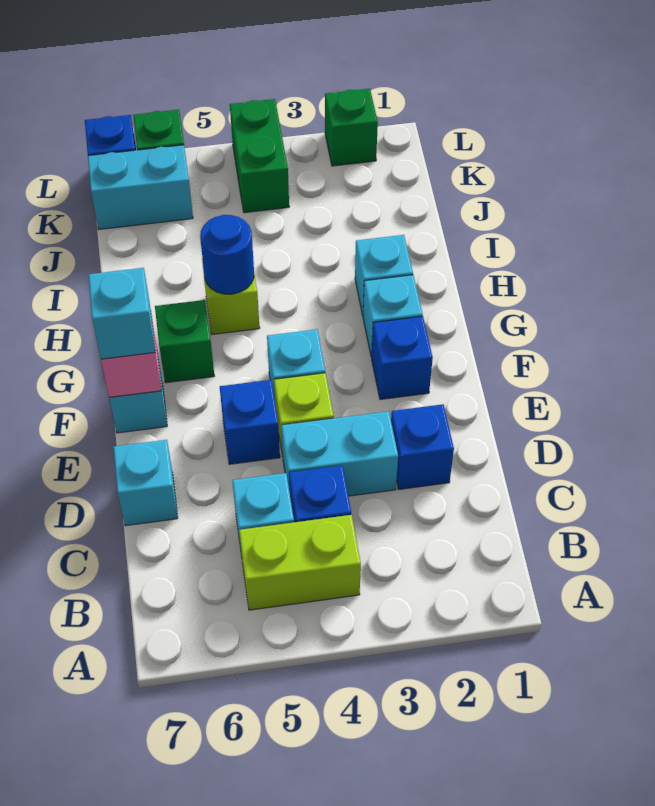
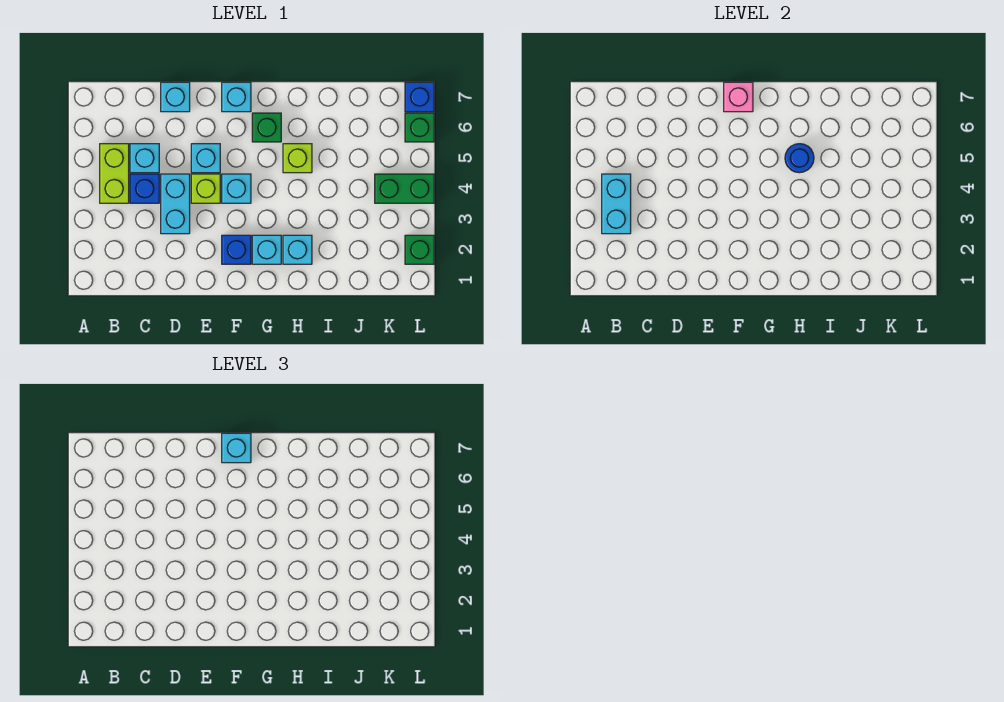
blue brick D2 level 1 -> none
blue brick E5 level 1 -> cyan brick E5 level 1
cyan brick K6:K7 level 1 -> cyan brick B3:B4 level 2

